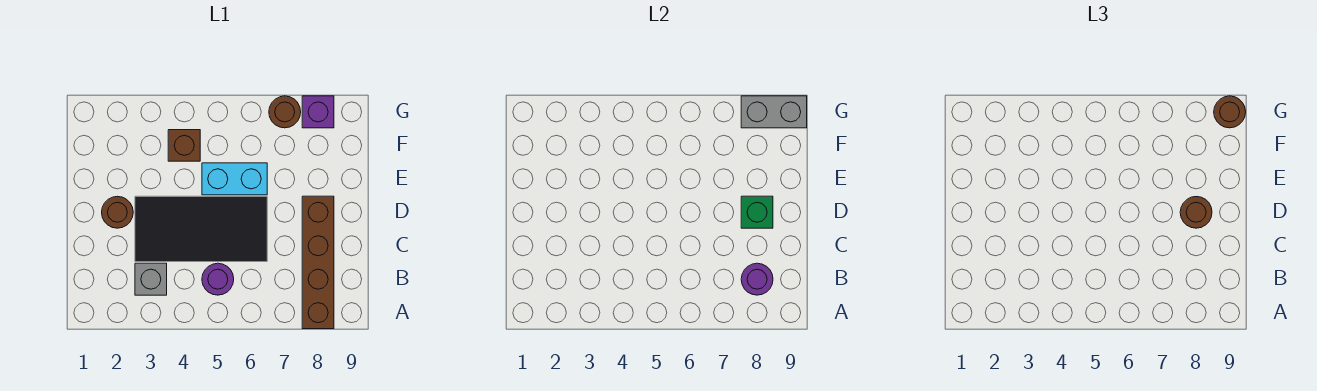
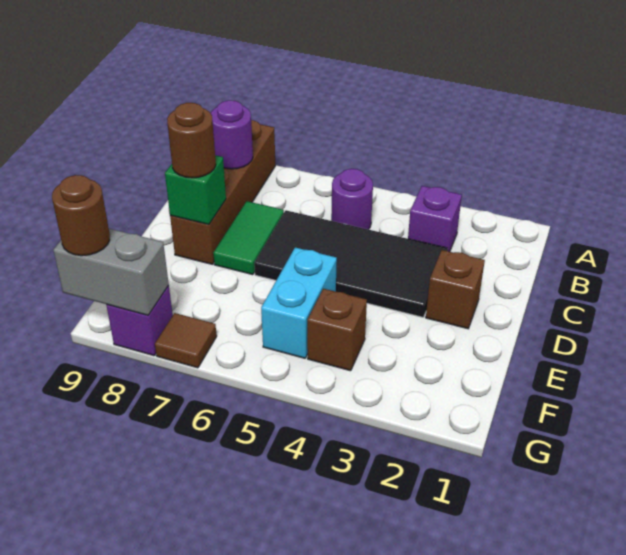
grey brick B3 level 1 -> purple brick B3 level 1
none -> green tile C7:D7 level 1
brown round brick D2 level 1 -> brown brick D2 level 1
cyan brick E5:E6 level 1 -> cyan brick E5:F5 level 1
brown round brick G7 level 1 -> brown tile G7 level 1

